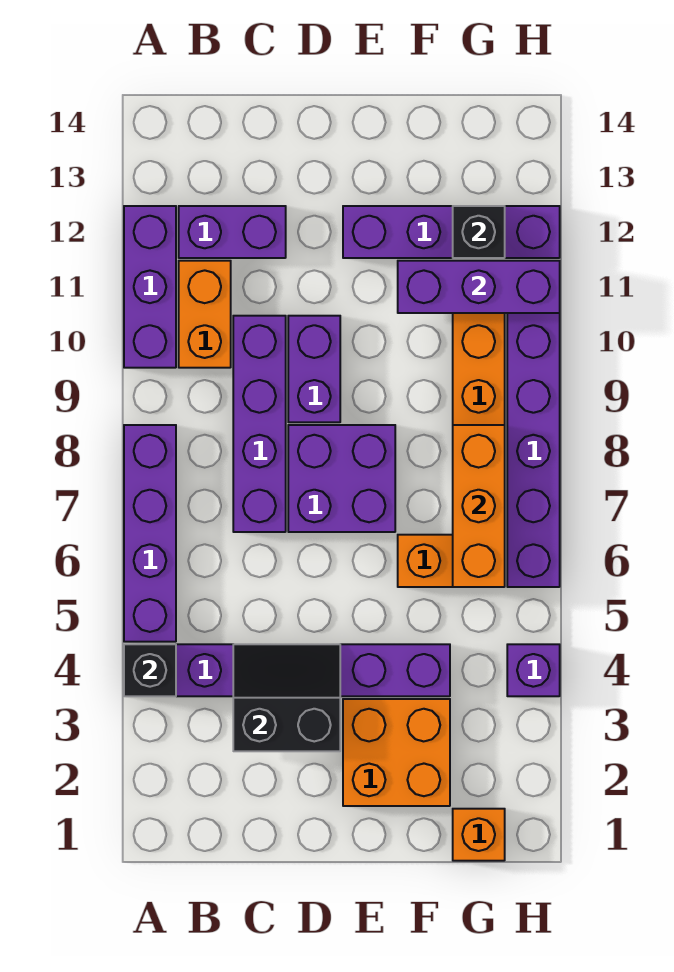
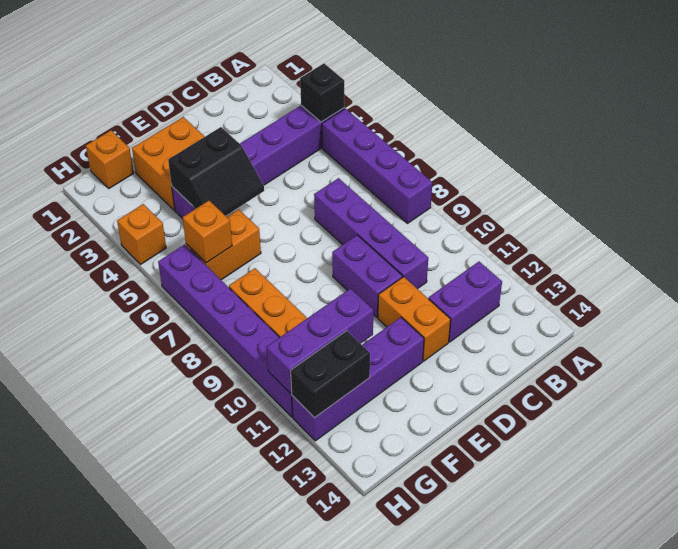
purple brick A10:A12 level 1 -> none
orange brick B10:B11 level 1 -> orange brick D11:D12 level 1
black slope C3:D4 level 2 top 3 -> black slope E4:F5 level 2 top 4
purple brick D7:E8 level 1 -> none
orange brick G6:G8 level 2 -> orange brick G6 level 2
black brick G12 level 2 -> black brick G12:H12 level 2
purple brick H4 level 1 -> orange brick H4 level 1

